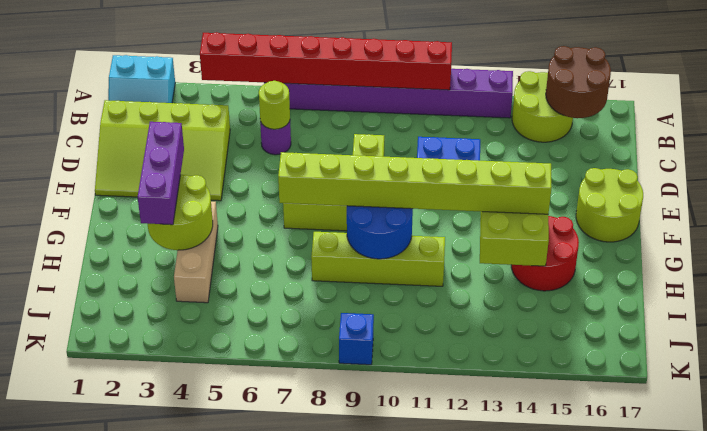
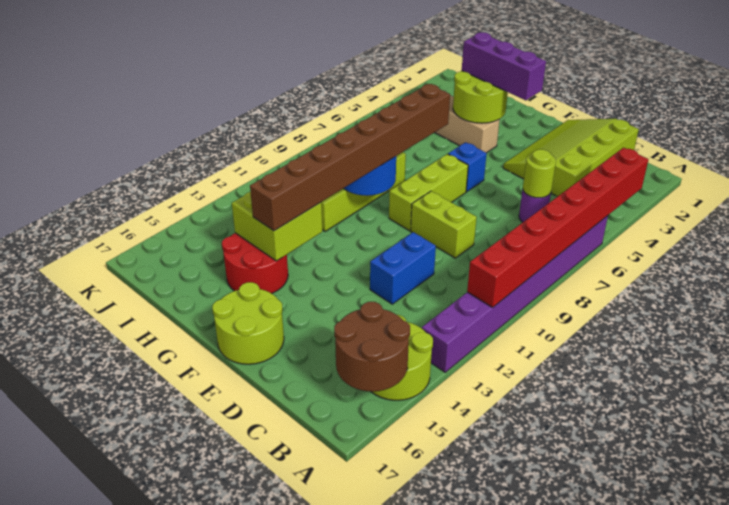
cyan slope A1:B2 level 1 top A -> none
lime brick G7:G14 level 3 -> brown brick G7:G14 level 3
blue brick K9 level 1 -> blue brick F6 level 1

